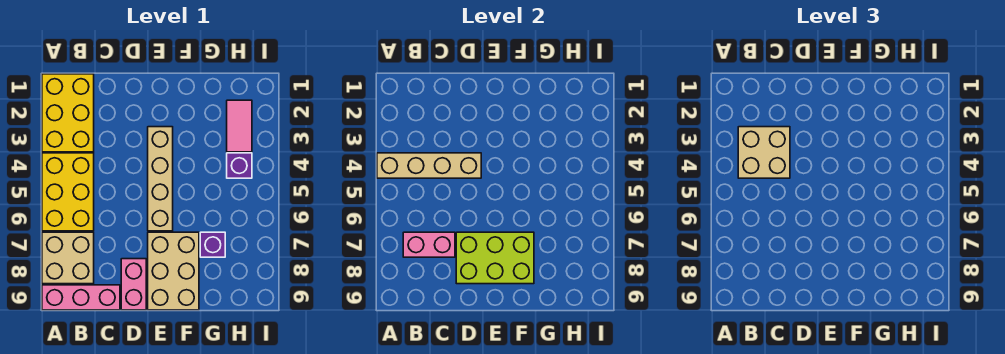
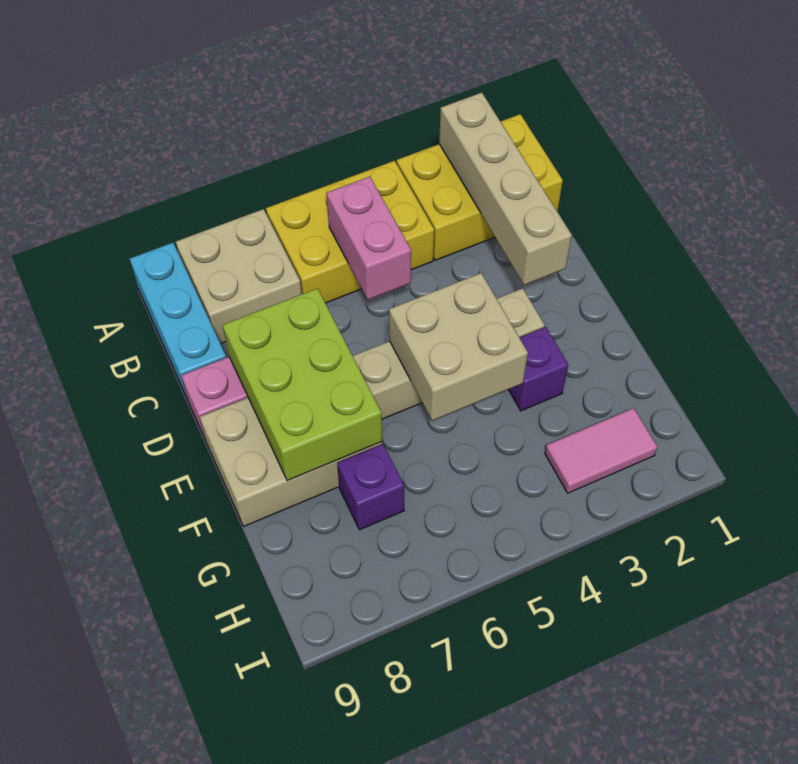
tan brick A4:D4 level 2 -> tan brick A2:D2 level 2
pink brick A9:C9 level 1 -> cyan brick A9:C9 level 1
tan brick B3:C4 level 3 -> tan brick E4:F5 level 2
pink brick B7:C7 level 2 -> pink brick B5:C5 level 2
purple brick H4 level 1 -> purple brick F3 level 1

